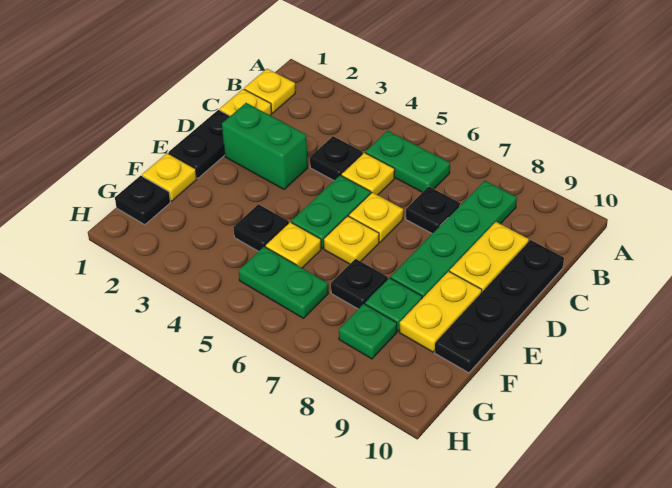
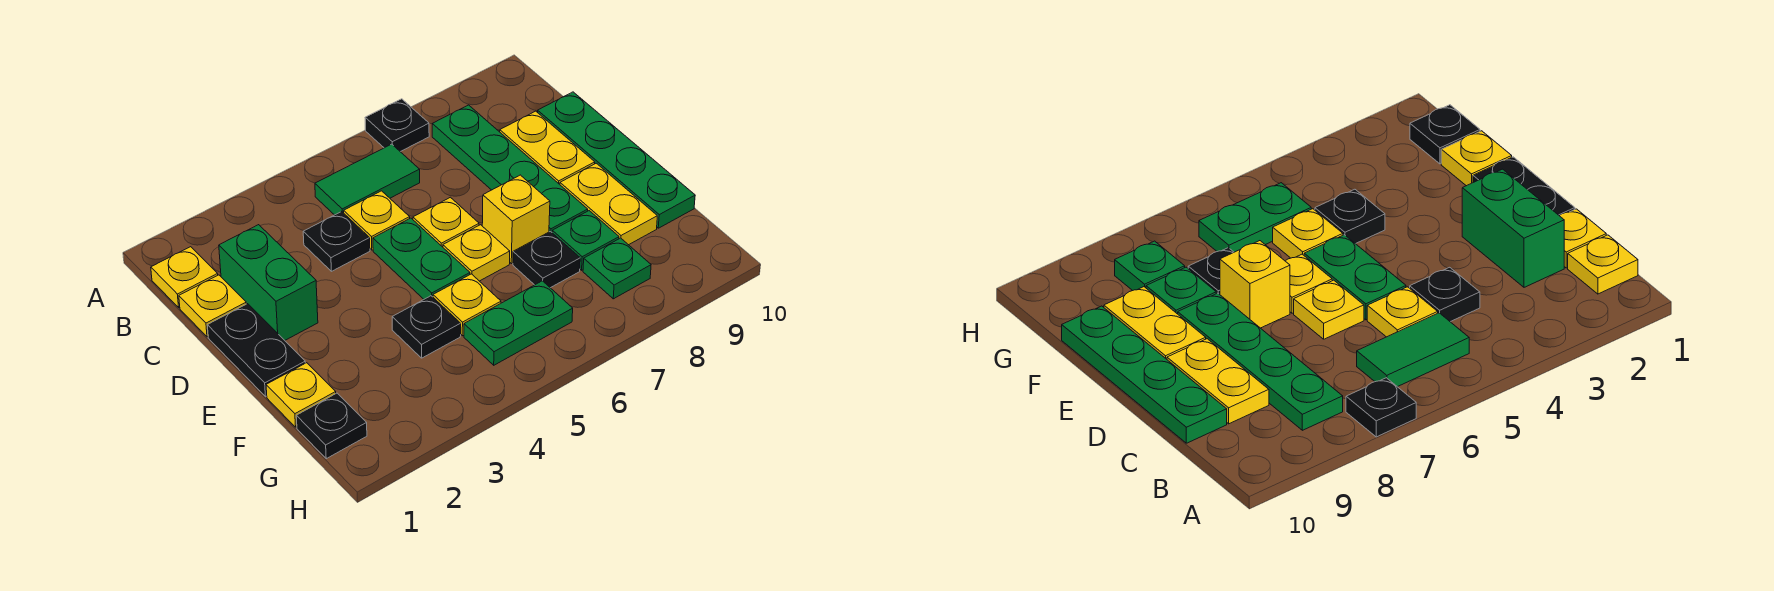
green plate B5:B6 level 1 -> green tile B5:B6 level 1
black plate C7 level 1 -> black plate A7 level 1
black plate C10:F10 level 1 -> green plate C10:F10 level 1
green brick D2:D3 level 1 -> green brick C2:D2 level 1
none -> yellow brick E7 level 1

